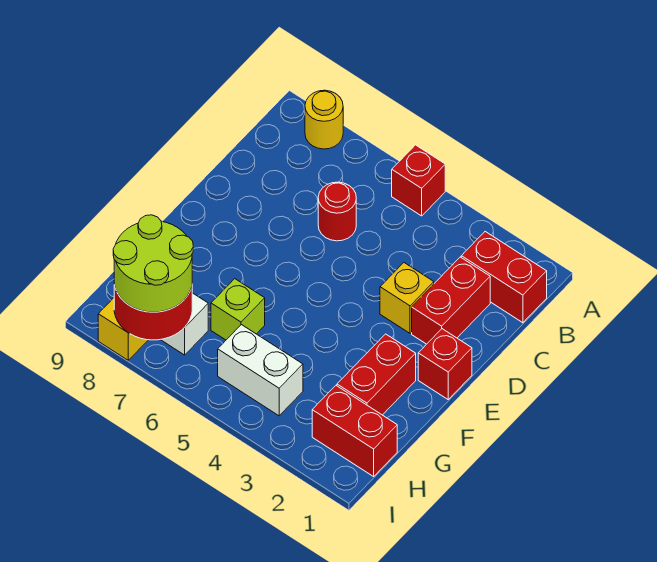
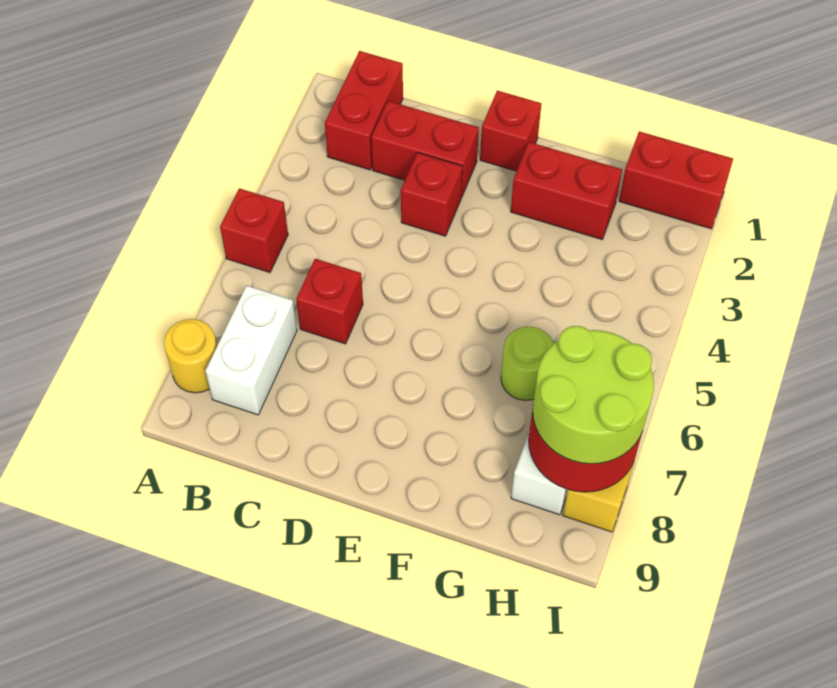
red round brick C6 level 1 -> red brick C6 level 1
yellow brick D3 level 1 -> red brick D3 level 1
lime brick G6 level 1 -> lime round brick G6 level 1
red brick H1:H2 level 1 -> red brick H1:I1 level 1
white brick H4:H5 level 1 -> white brick B7:B8 level 1

